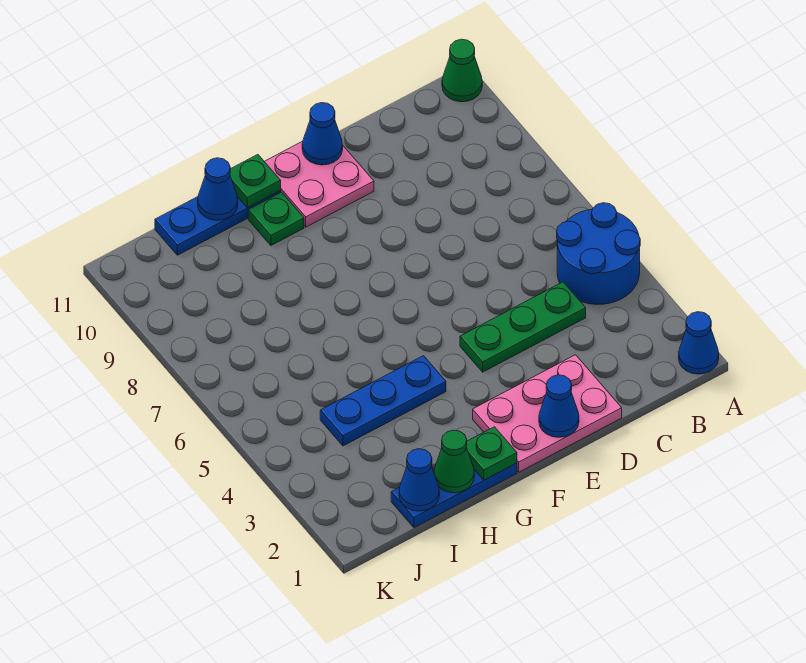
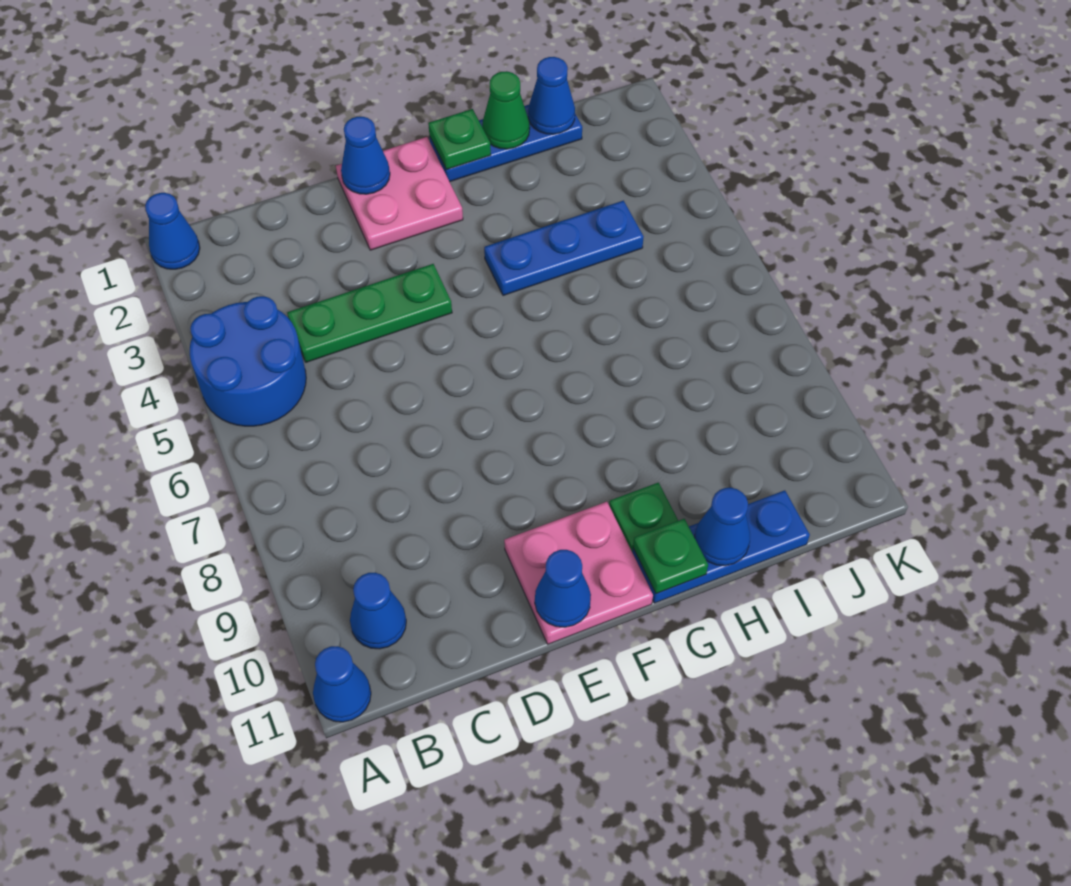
green cone A11 level 1 -> blue cone A11 level 1
none -> blue cone B10 level 1
pink plate D1:F2 level 1 -> pink plate E1:F2 level 1

